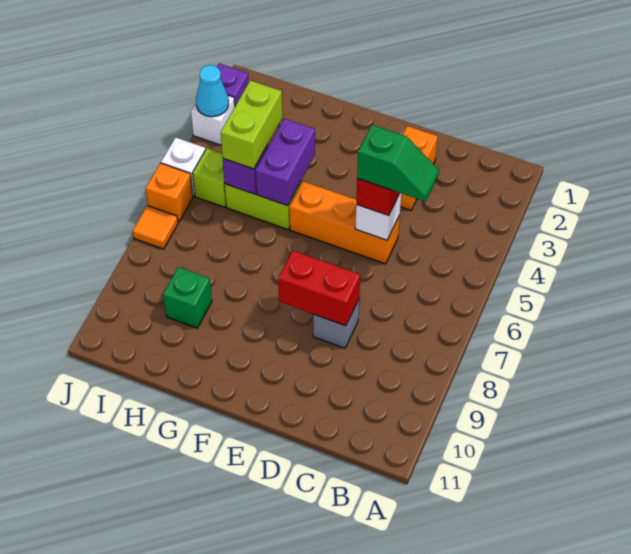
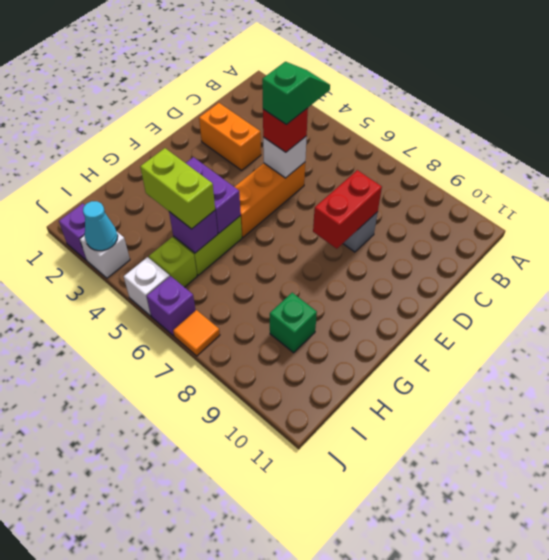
orange brick J6 level 1 -> purple brick J6 level 1

